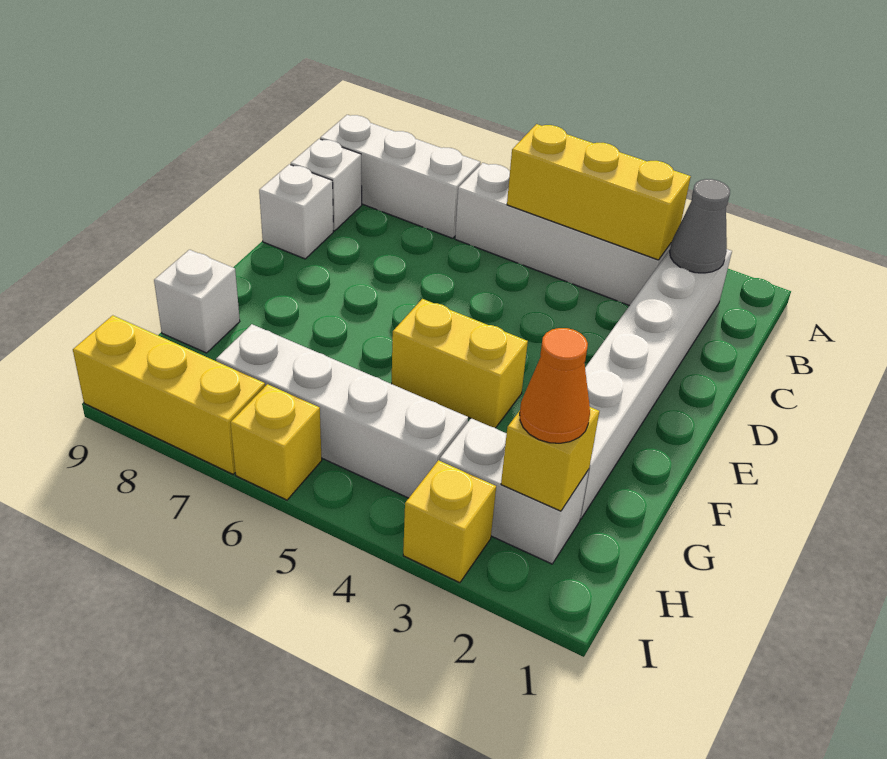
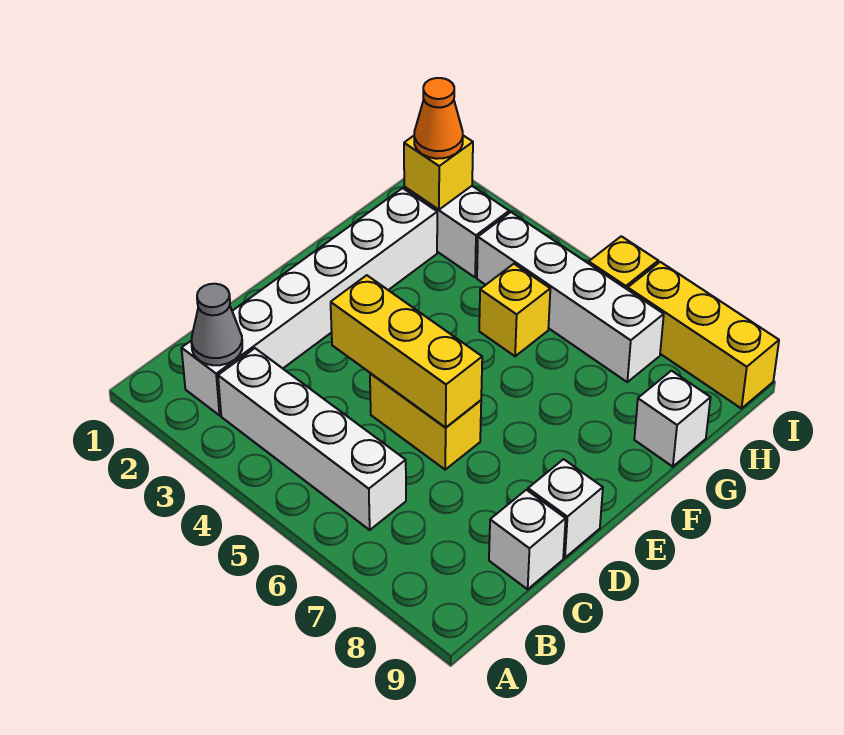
yellow brick B3:B5 level 2 -> yellow brick D4:D6 level 2
white brick B7:B9 level 1 -> none
yellow brick F4:F5 level 1 -> yellow brick D5:D6 level 1
yellow brick I3 level 1 -> yellow brick G5 level 1

